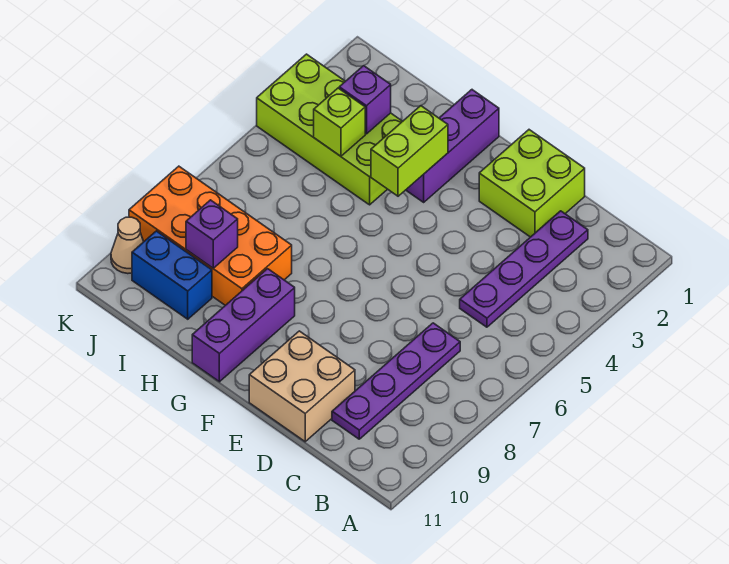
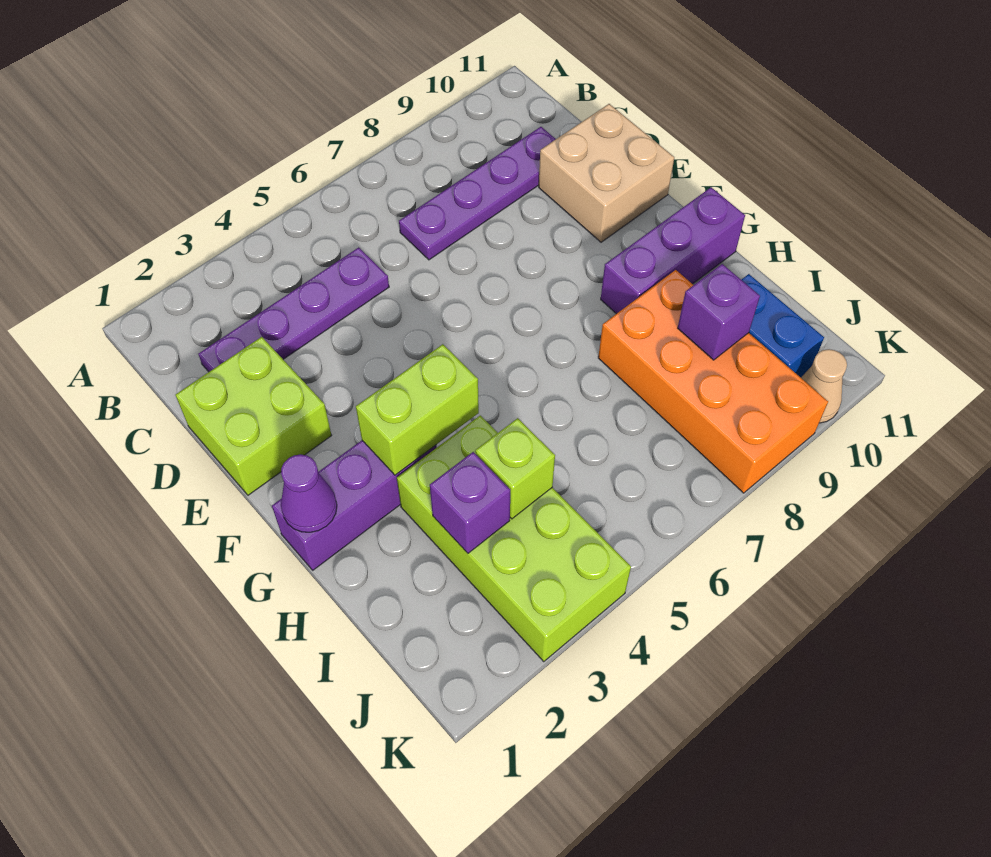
none -> purple cone G1 level 2

